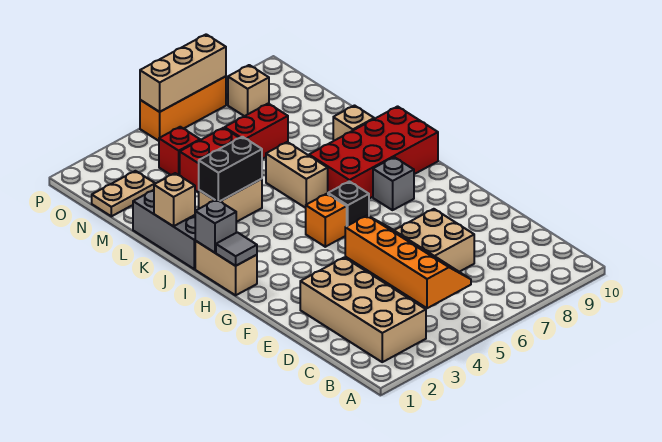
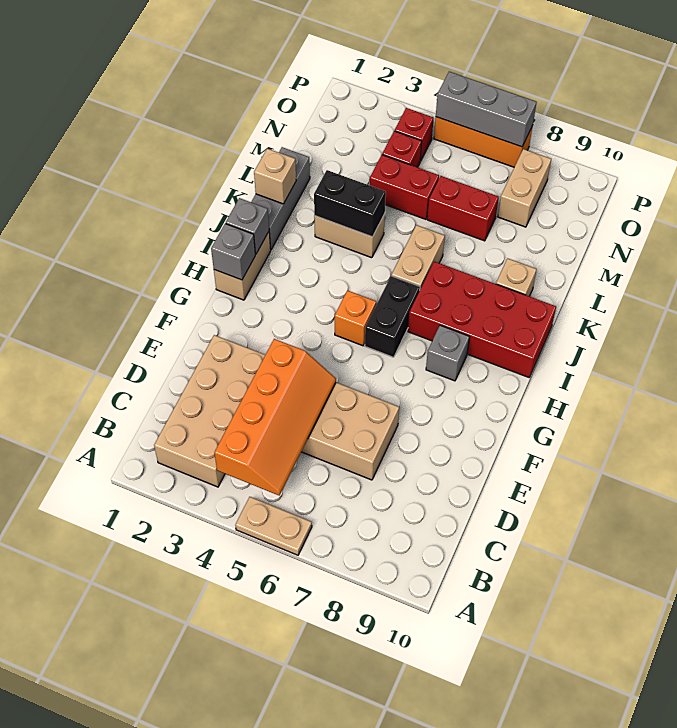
grey tile H1 level 2 -> grey brick H1 level 2
black brick H6 level 1 -> black brick H6:I6 level 1
tan plate N1:N2 level 1 -> tan plate A5:A6 level 1
none -> red brick O4 level 1
tan brick O8 level 1 -> tan brick N8:O8 level 1
tan brick P5:P7 level 2 -> grey brick P5:P7 level 2

